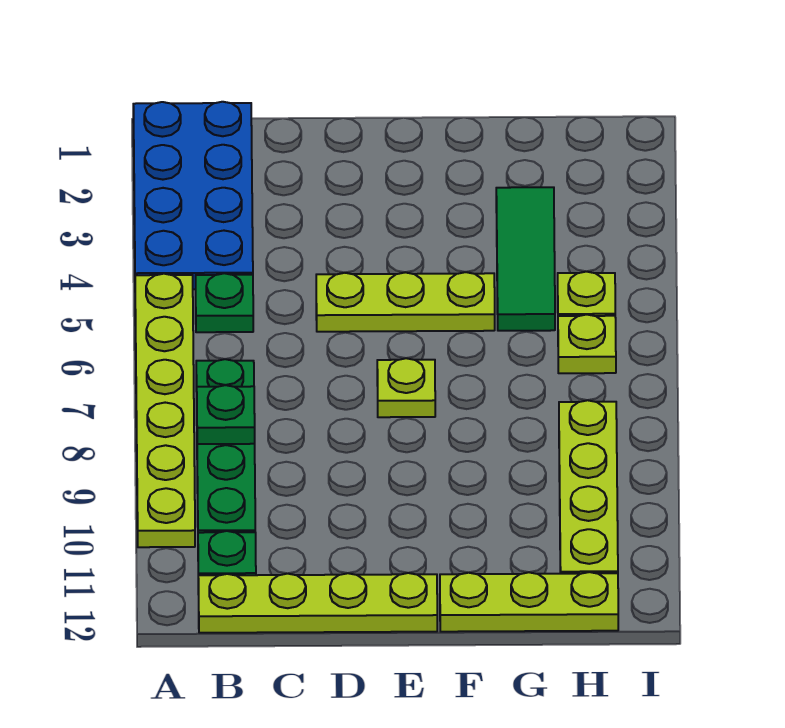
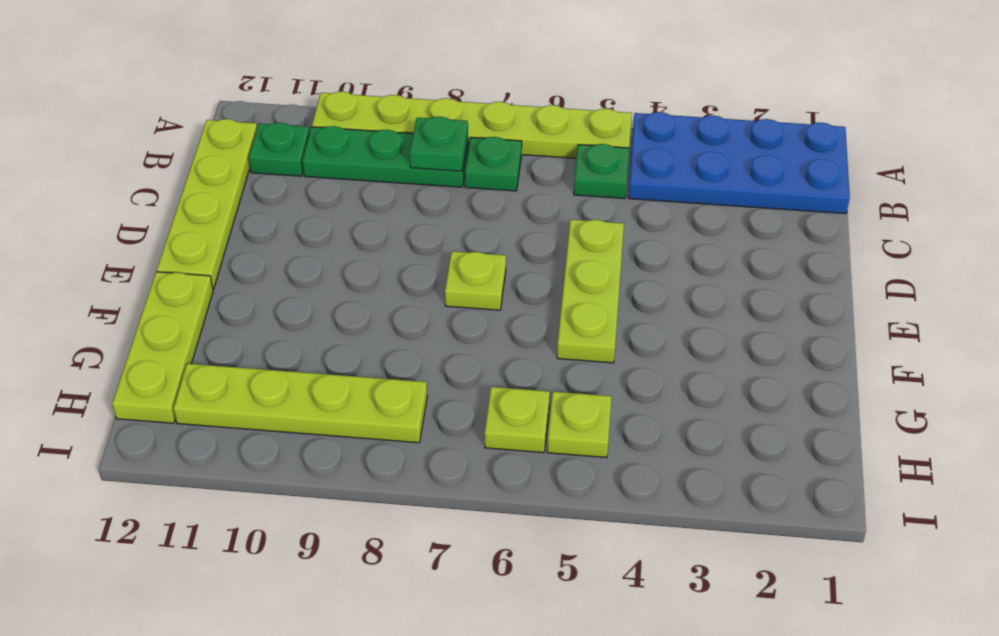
green tile G3:G5 level 1 -> none

